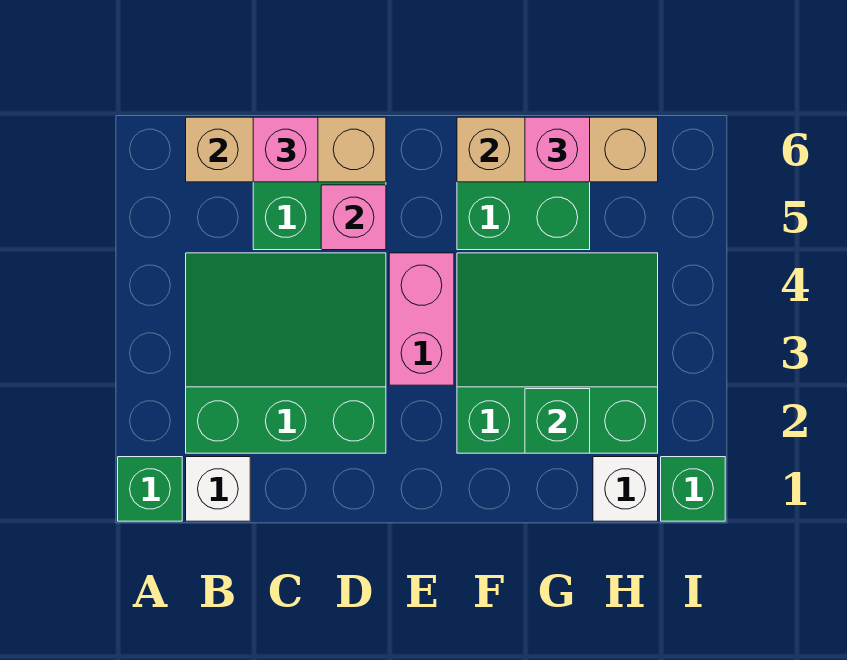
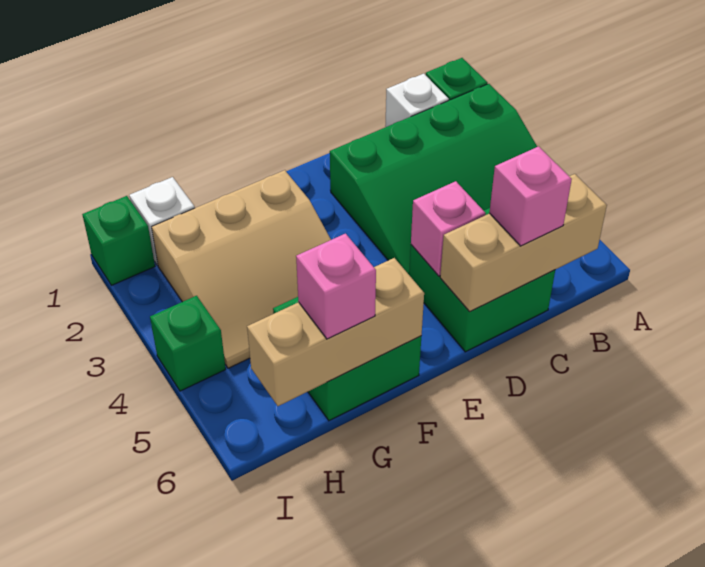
green slope B2:D4 level 1 top 2 -> green slope A2:D4 level 1 top 2
pink brick E3:E4 level 1 -> none
green slope F2:H4 level 1 top 2 -> tan slope F2:H4 level 1 top 2
green brick G2 level 2 -> green brick I4 level 1

